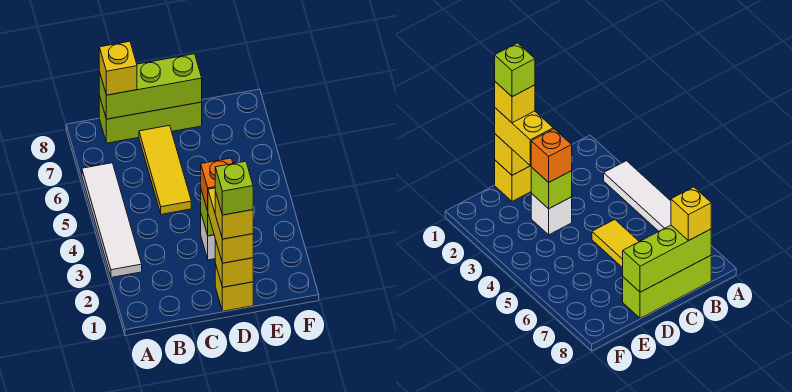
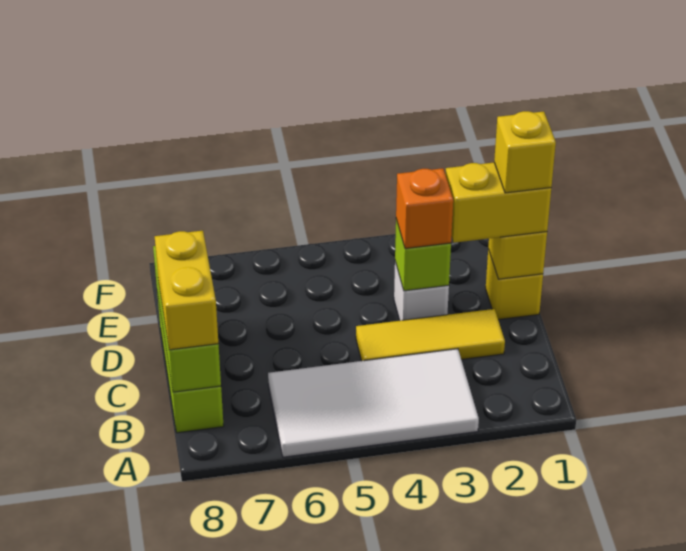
white tile A3:A6 level 1 -> white tile A3:B6 level 1
yellow brick B8 level 3 -> yellow brick B8:C8 level 3
yellow tile C5:C7 level 1 -> yellow tile C2:C4 level 1
lime brick D1 level 5 -> none

